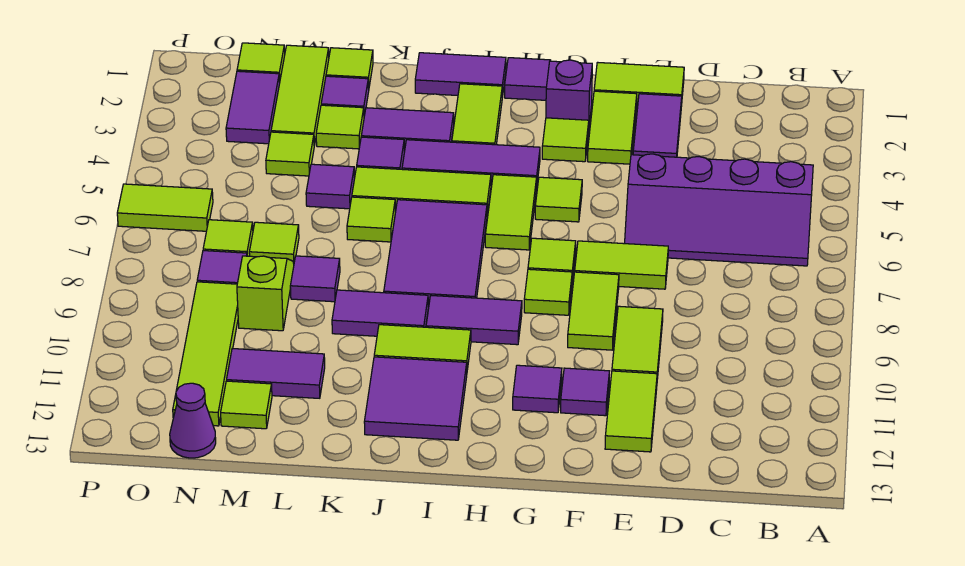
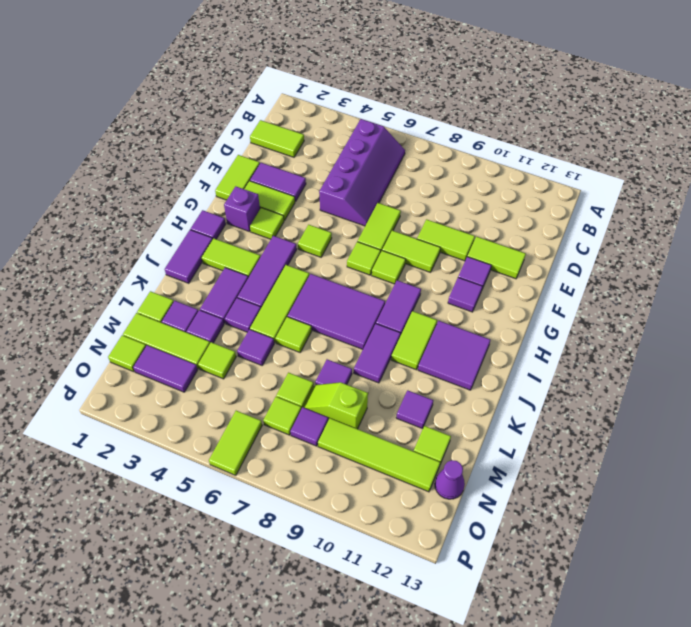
lime tile H5:H6 level 1 -> lime tile C1:C2 level 1
lime tile L3 level 1 -> purple tile L3 level 1
purple tile L11:M11 level 1 -> purple tile L11 level 1

